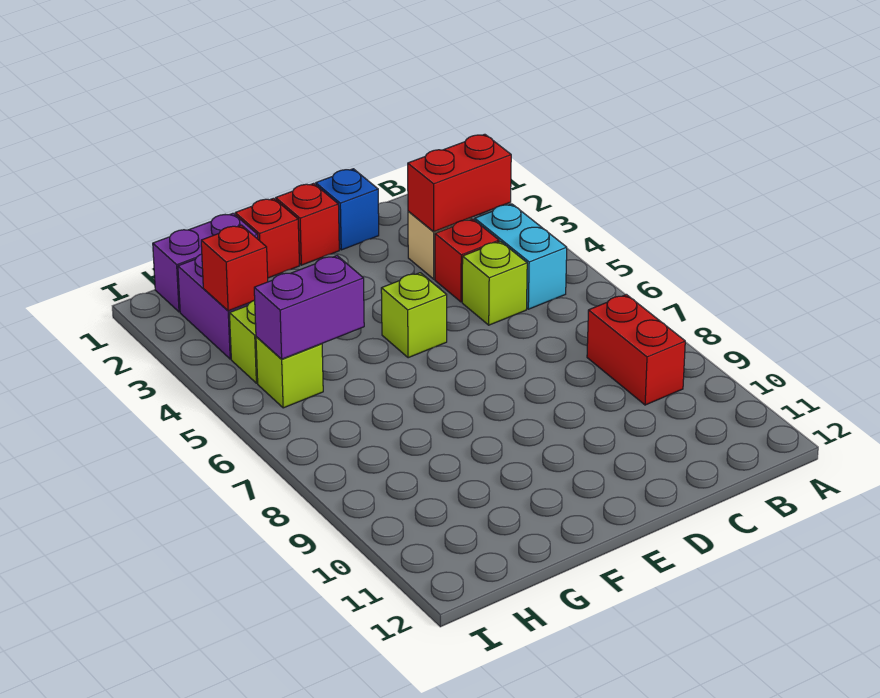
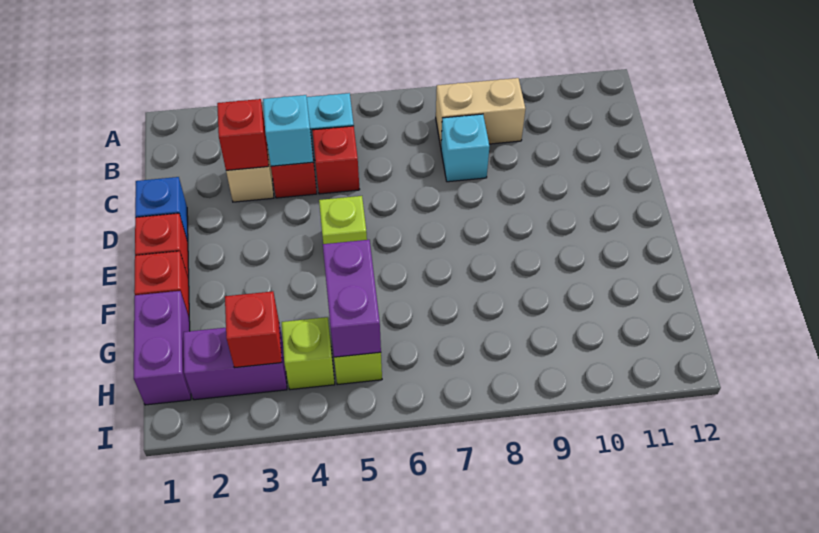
red brick B3:C3 level 2 -> red brick C3 level 2
red brick B8:B9 level 1 -> tan brick B8:B9 level 1
none -> cyan brick C4 level 2
lime brick C5 level 1 -> red brick C5 level 1
none -> cyan brick C8 level 1

